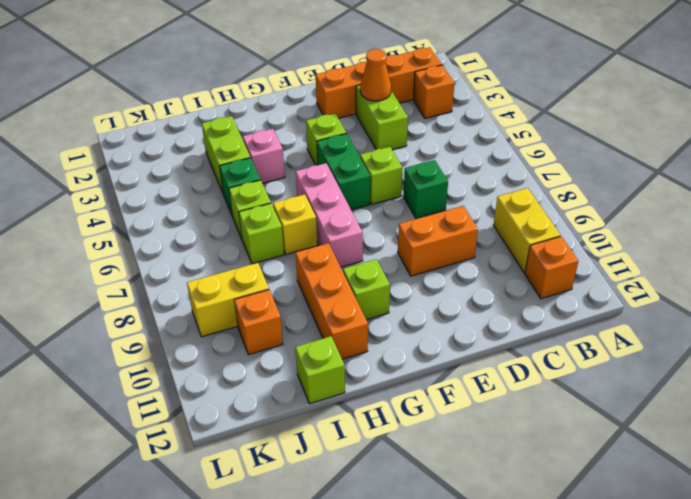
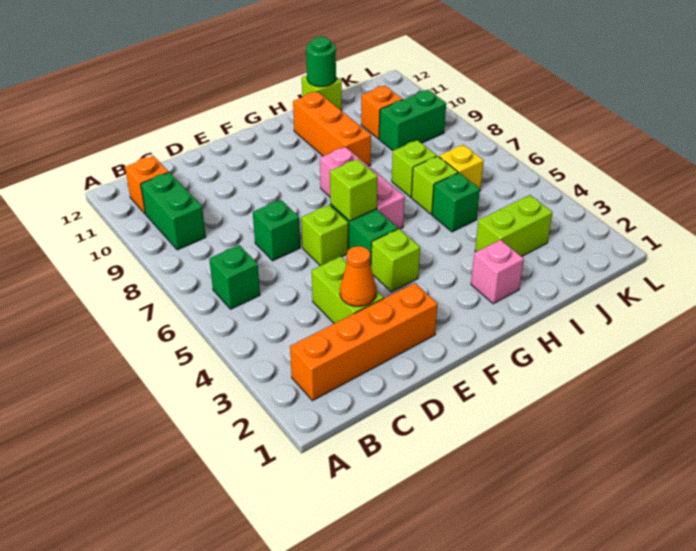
orange brick B3 level 1 -> none
none -> green brick B6 level 1
yellow brick B9:B10 level 1 -> green brick B9:B10 level 1
orange brick D9:E9 level 1 -> none
lime brick G10 level 1 -> lime brick F6 level 2
pink brick H4 level 1 -> pink brick H2 level 1
yellow brick H7 level 1 -> yellow brick J6 level 1
lime brick I3:I4 level 1 -> lime brick I3:J3 level 1
none -> green round brick I12 level 2
yellow brick J9:K9 level 1 -> green brick J9:K9 level 1

